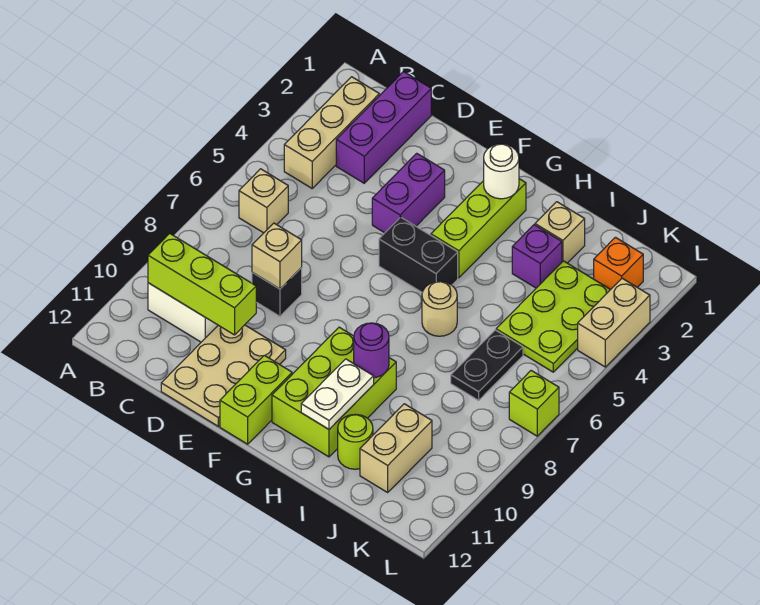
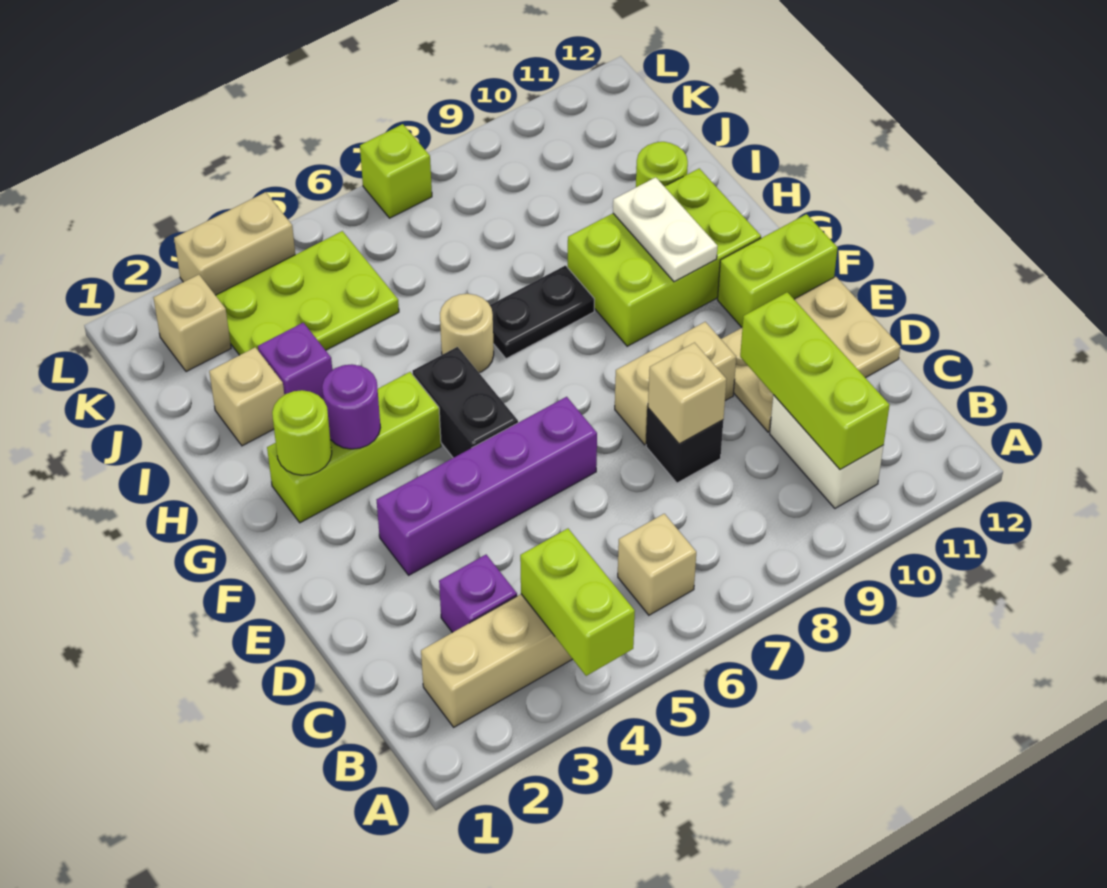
none -> lime brick A4:B4 level 2
purple brick C1:C3 level 1 -> purple brick C3 level 1
purple brick E3:E4 level 1 -> purple brick E3:E6 level 1
white round brick G2 level 2 -> lime round brick G2 level 2
purple round brick H9 level 2 -> purple round brick G3 level 2
white plate H10:H11 level 2 -> white plate G10:H10 level 2
black plate J6:J7 level 1 -> black plate H7:H8 level 1
tan brick J10:J11 level 1 -> tan brick E8:E9 level 1
orange brick K2 level 1 -> tan brick K2 level 1

